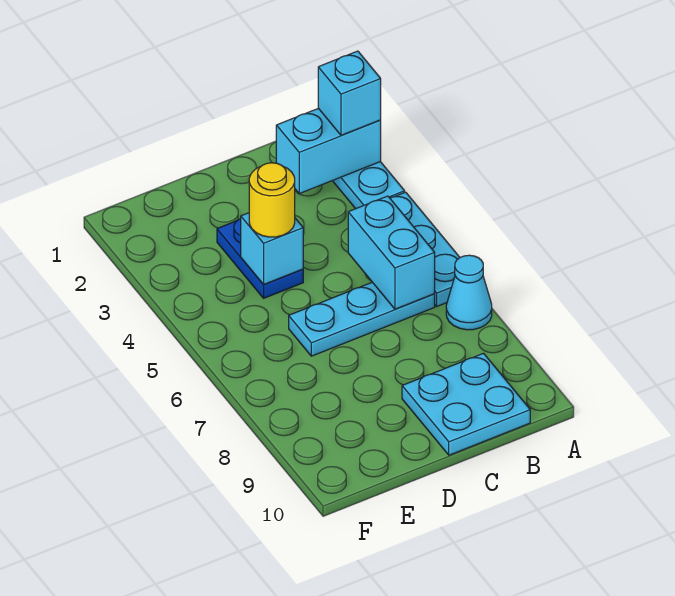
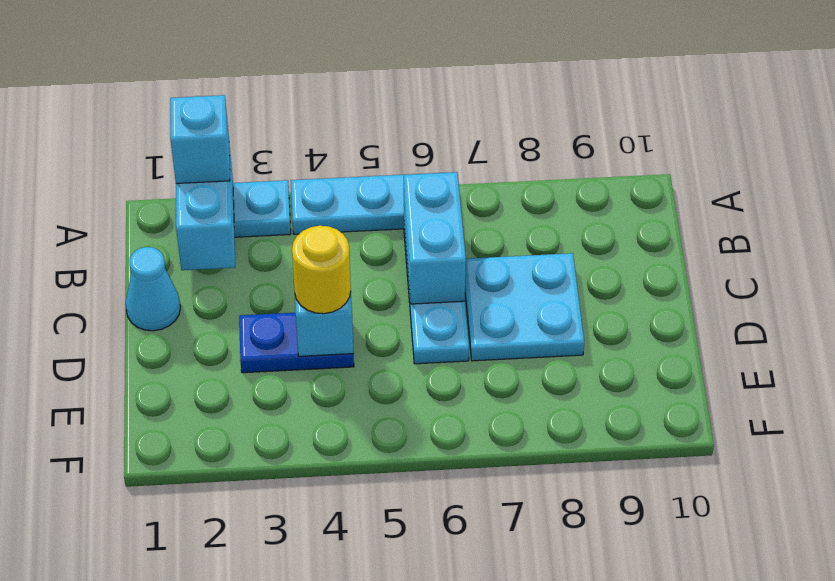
cyan cone A7 level 1 -> cyan cone C1 level 1
cyan brick B5:B6 level 2 -> cyan brick B6:C6 level 2
cyan plate B9:C10 level 1 -> cyan plate C7:D8 level 1

